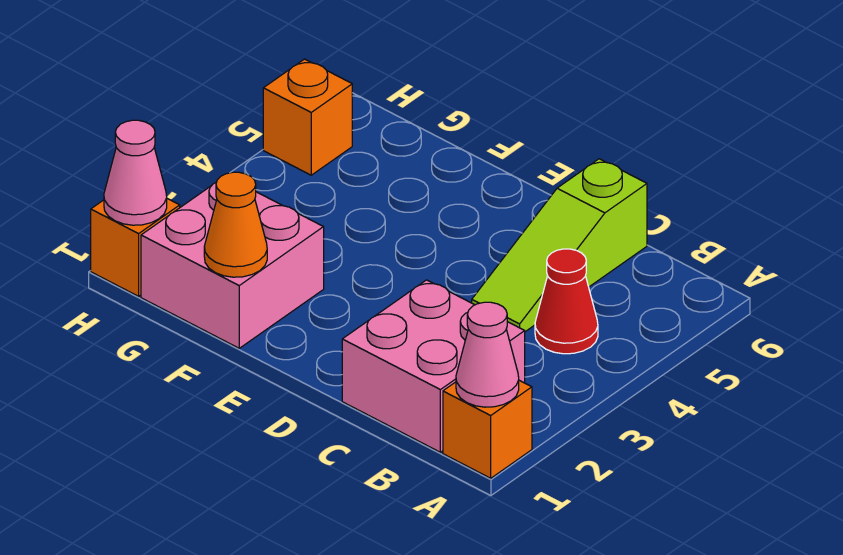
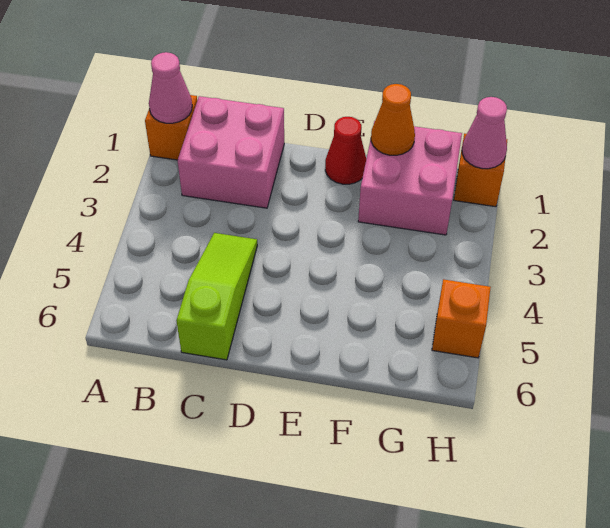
red cone B4 level 1 -> red cone E1 level 1

